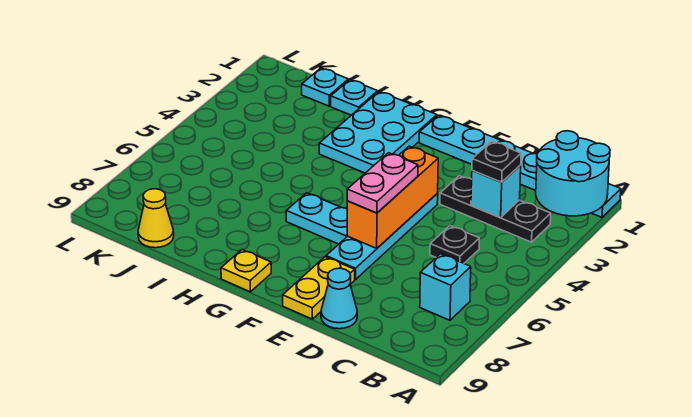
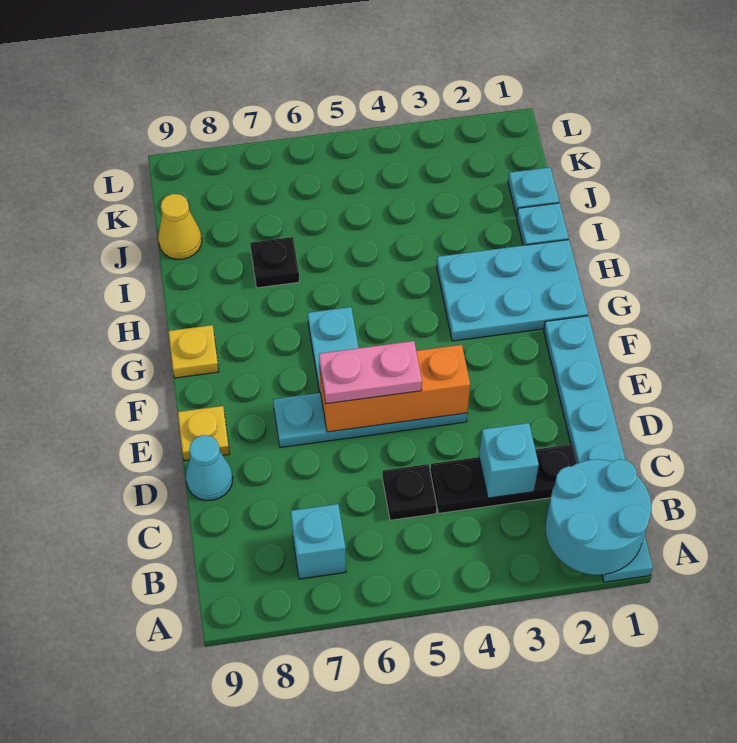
black plate B3:D3 level 1 -> black plate C2:C4 level 1
black plate C3 level 3 -> black plate I7 level 1
yellow plate E8:E9 level 1 -> yellow plate E9 level 1

